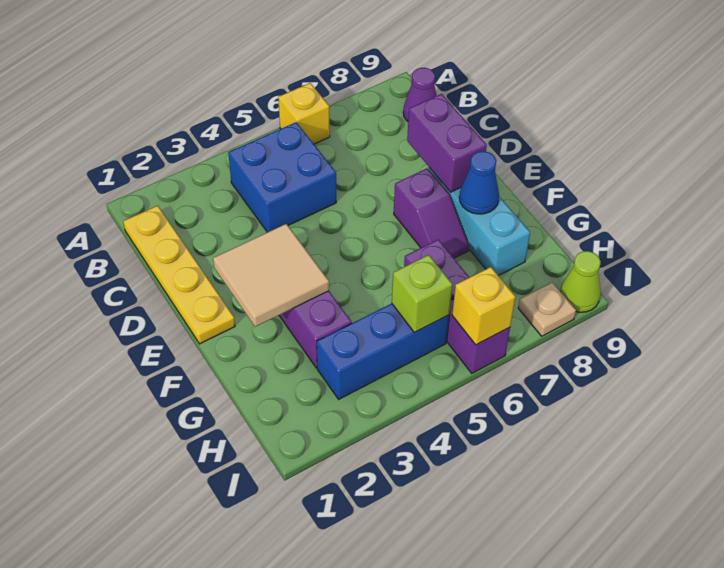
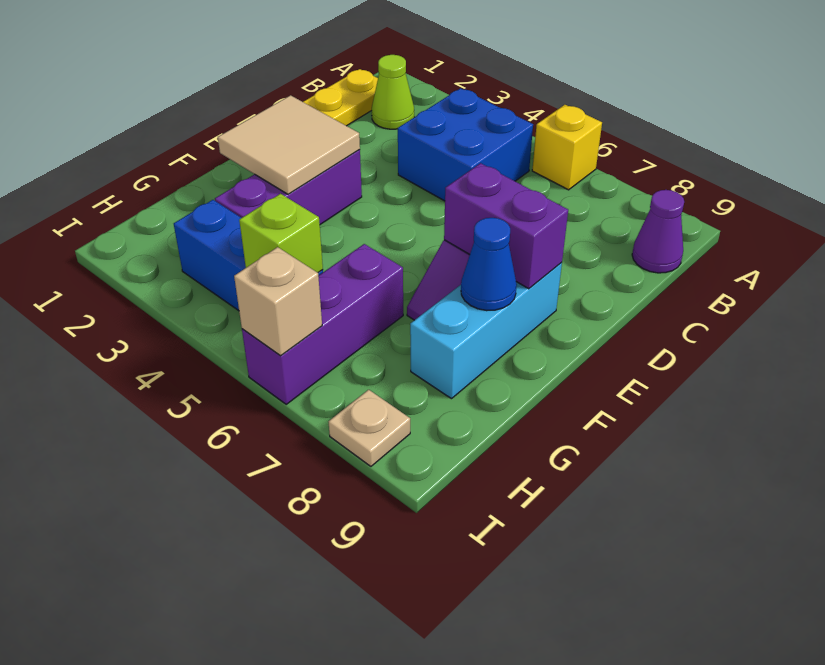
purple brick D8:E8 level 2 -> purple brick E7:E8 level 2
yellow brick I6 level 2 -> tan brick I6 level 2
lime cone I9 level 1 -> lime cone B2 level 1

